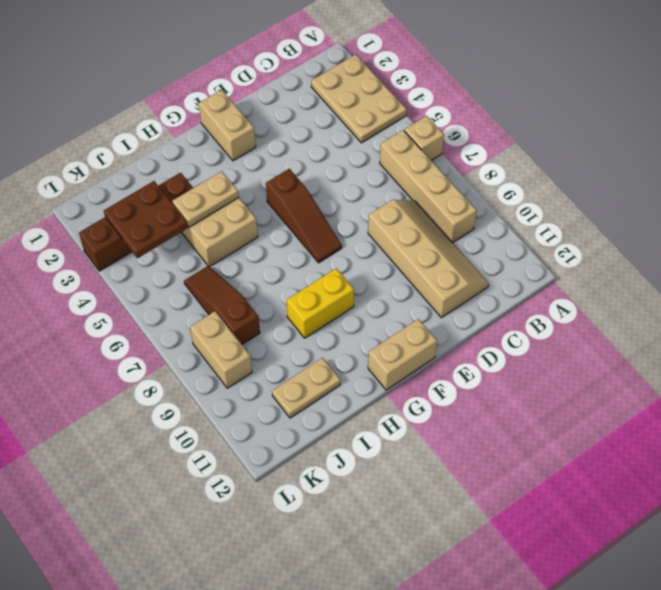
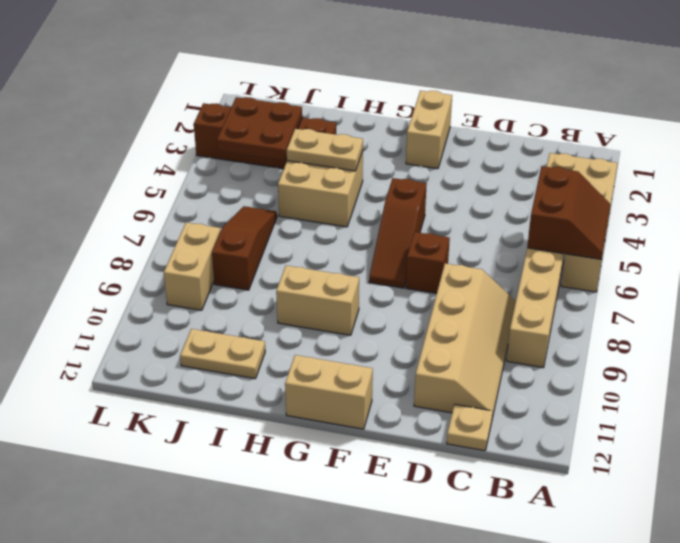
none -> brown slope A5:B6 level 2 top B
none -> tan plate C12 level 1
none -> brown brick E7 level 1
yellow brick G9:H9 level 1 -> tan brick G9:H9 level 1

